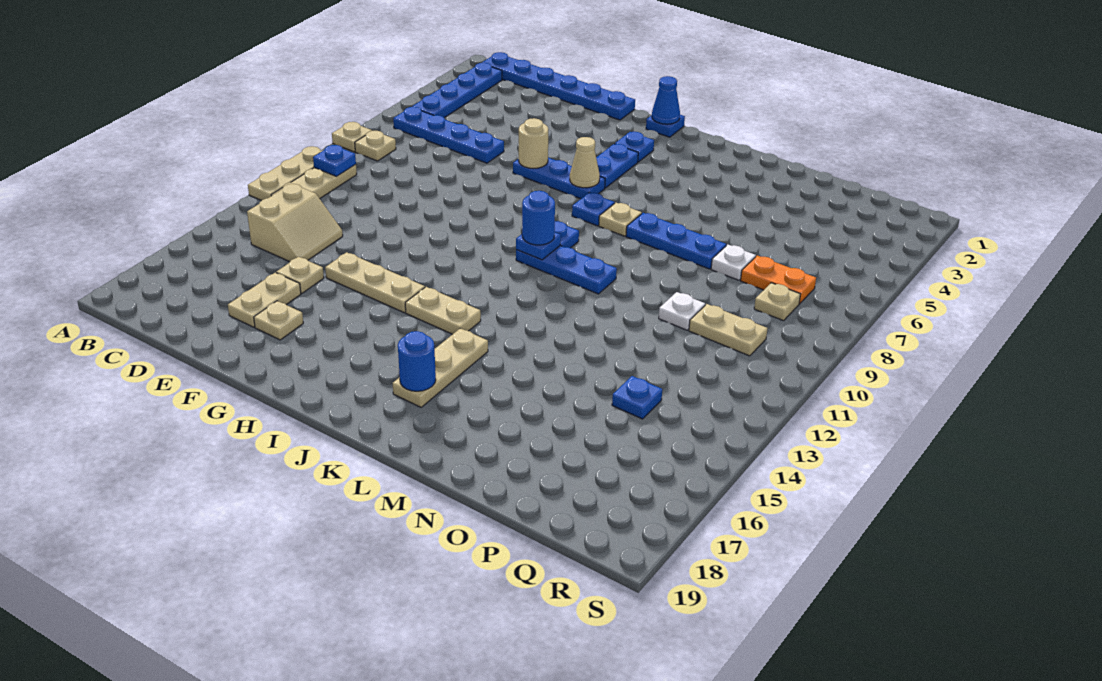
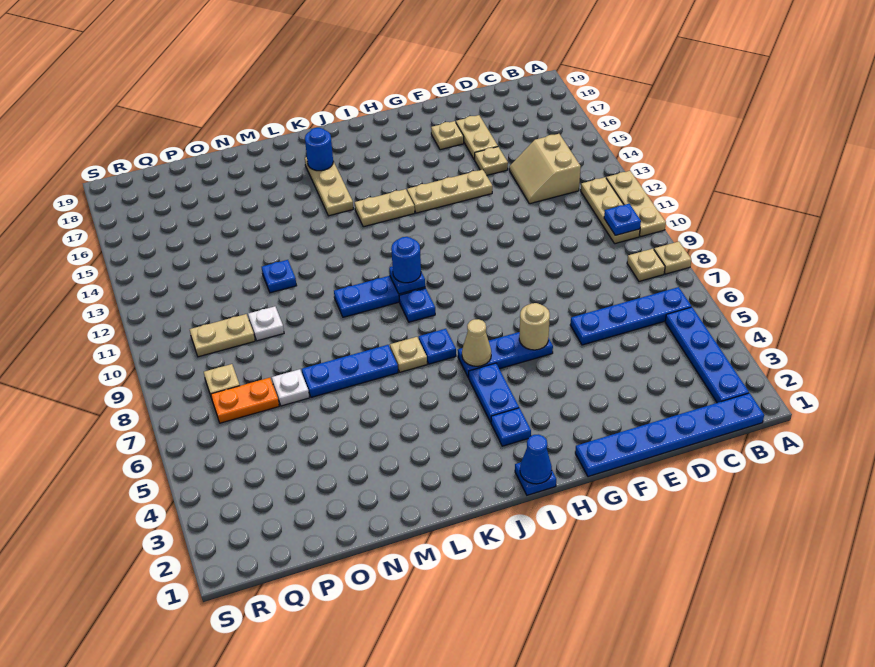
blue plate P14 level 1 -> blue plate N12 level 1

